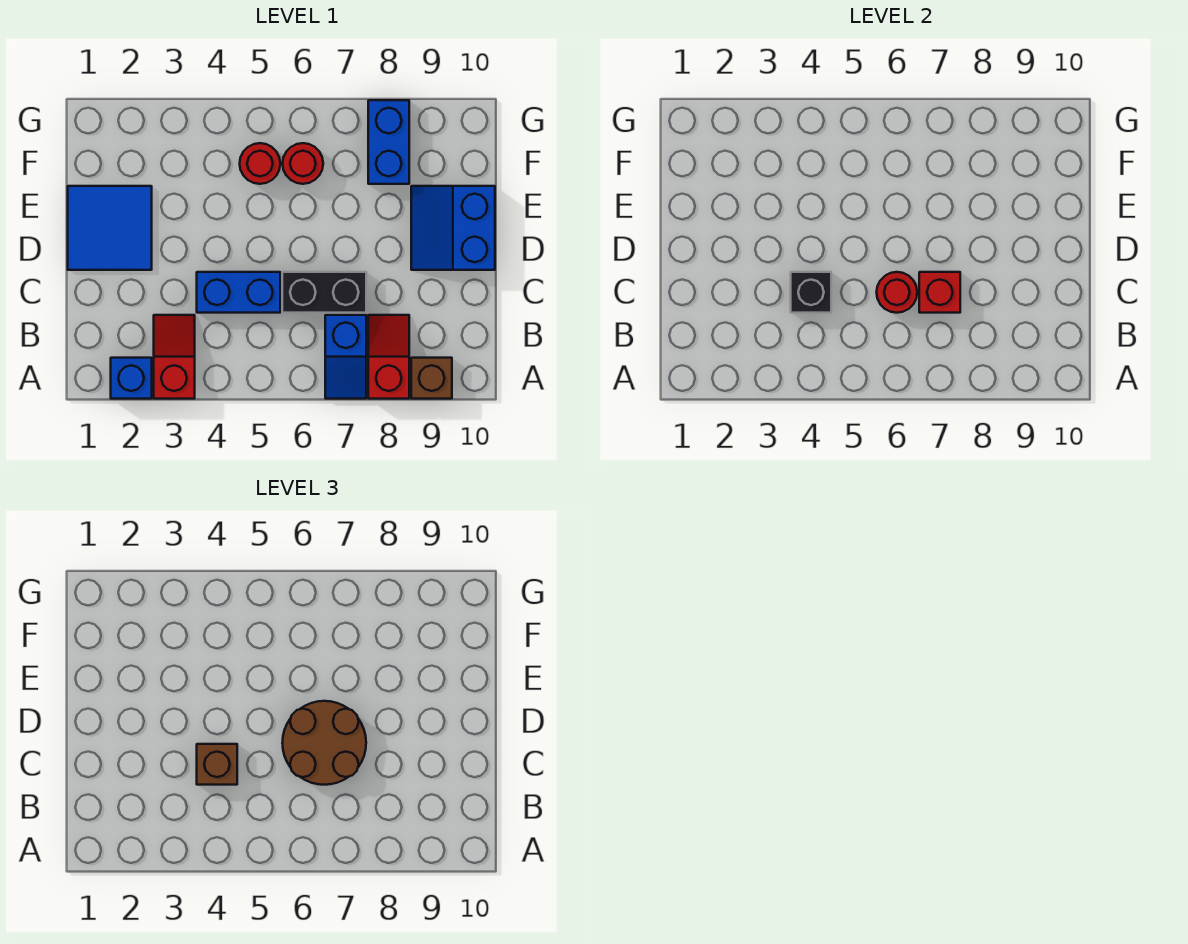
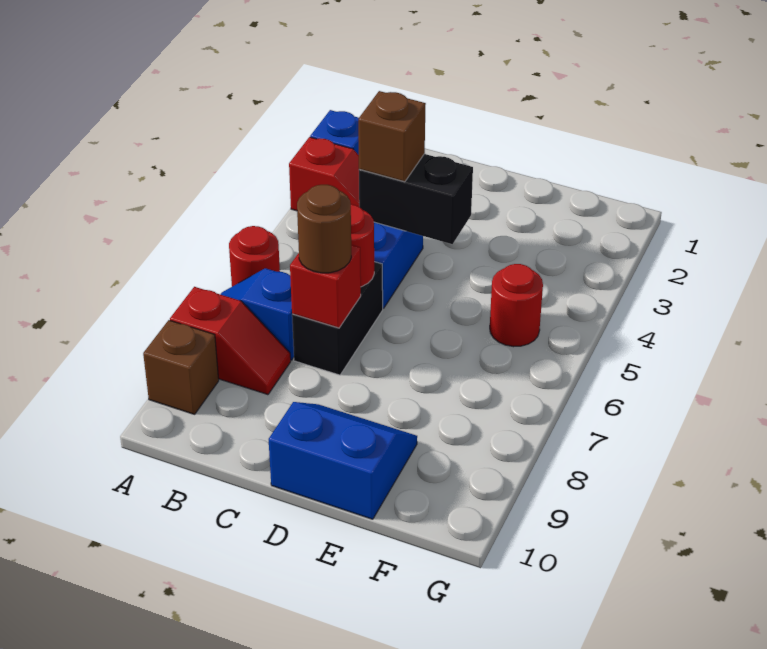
black brick C4 level 2 -> black brick C4:D4 level 2
brown round brick C6:D7 level 3 -> brown round brick C7 level 3
blue tile D1:E2 level 1 -> none
red round brick F6 level 1 -> red round brick A6 level 1
blue brick F8:G8 level 1 -> none

